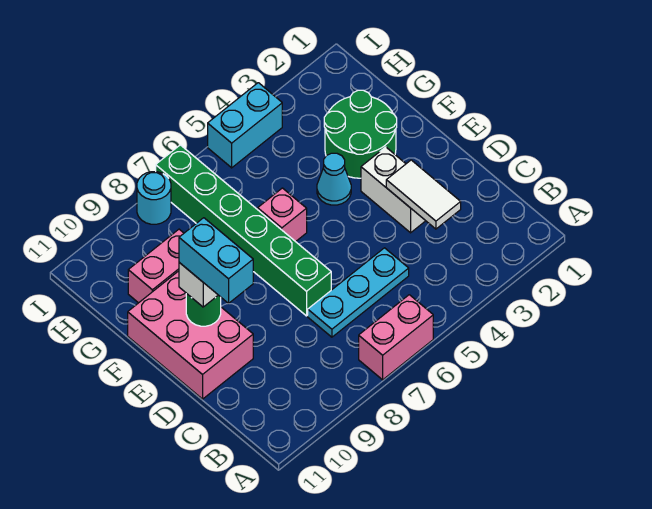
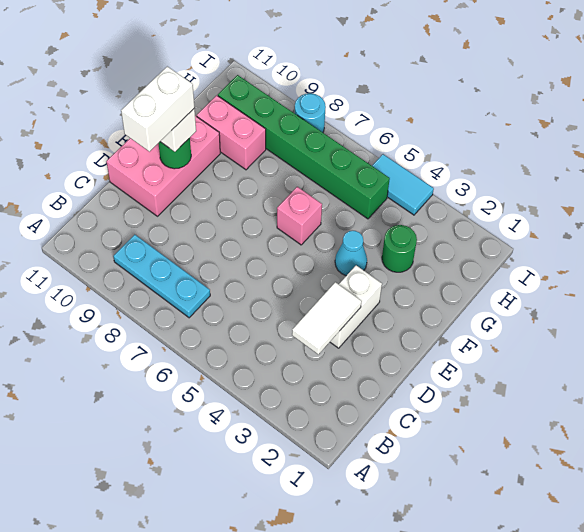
pink brick A6:A7 level 1 -> none
cyan plate C5:C7 level 1 -> cyan plate B7:B9 level 1
green brick D7:I7 level 1 -> green brick H5:H10 level 1
cyan brick D10:E10 level 4 -> white brick D10:E10 level 4
green round brick F2:G3 level 1 -> green round brick G3 level 1
cyan brick I4:I5 level 1 -> cyan tile I4:I5 level 1

